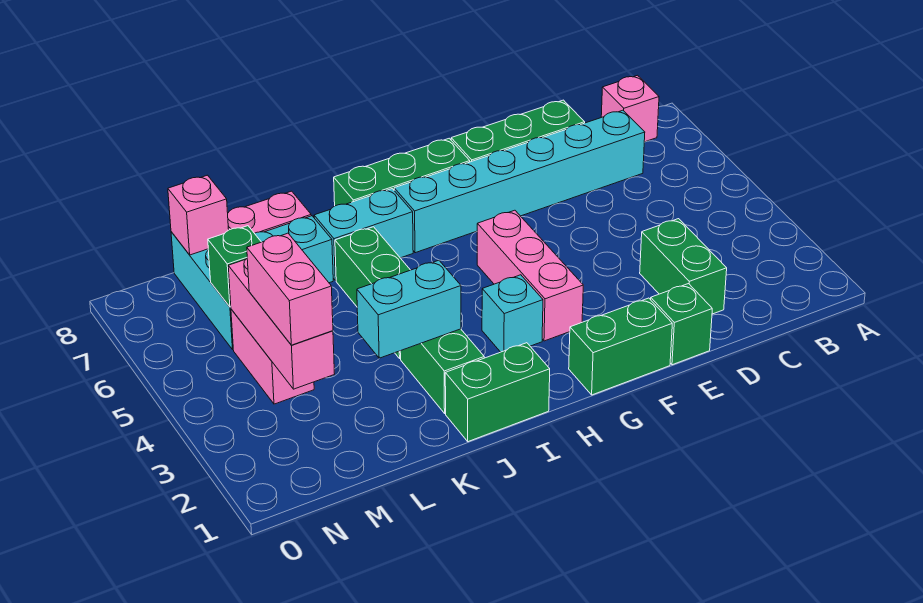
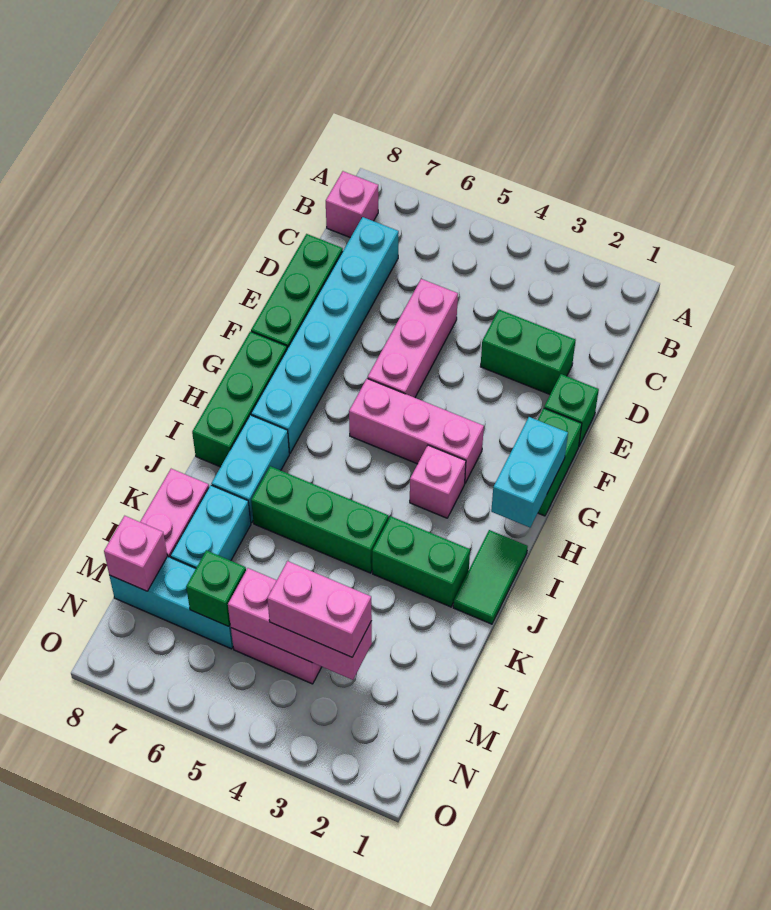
none -> pink brick D5:F5 level 1
cyan brick H3 level 1 -> pink brick H3 level 1
green brick I1:J1 level 1 -> green tile I1:J1 level 1
cyan brick J3:K3 level 2 -> cyan brick G1:H1 level 2

